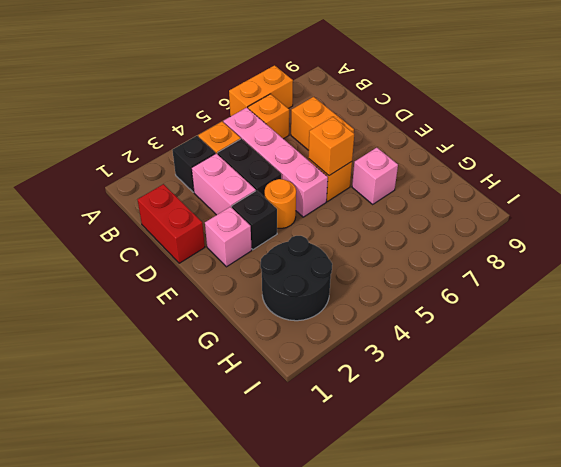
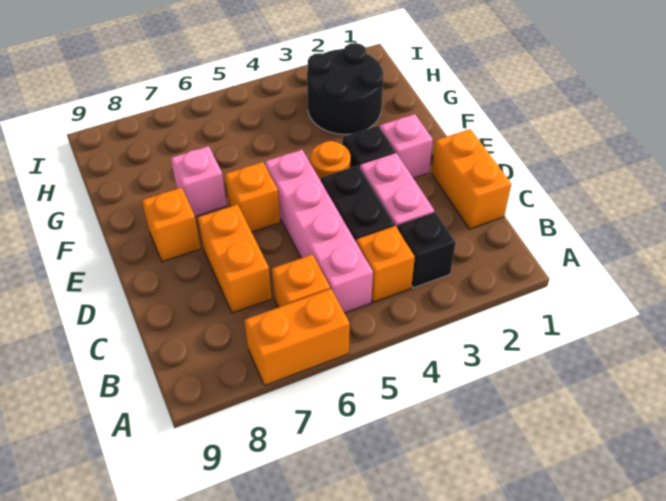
red brick C1:D1 level 1 -> orange brick C1:D1 level 1
orange brick E6 level 2 -> orange brick E8 level 1

